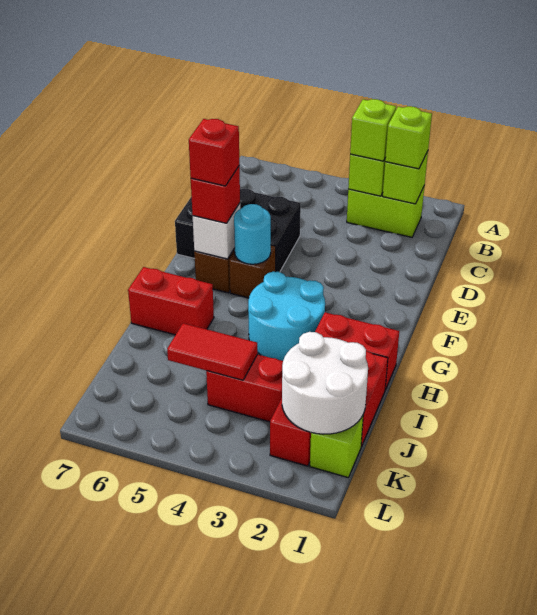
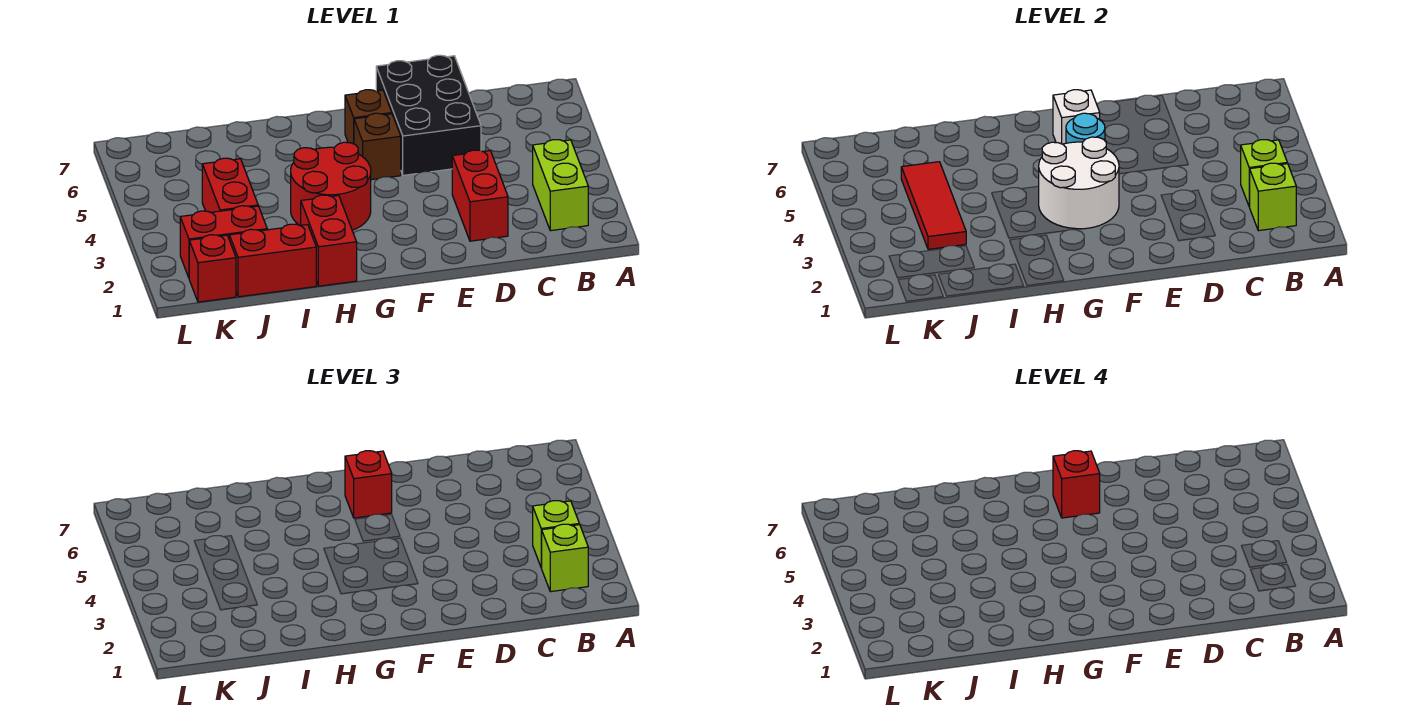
cyan round brick G3:H4 level 1 -> red round brick G3:H4 level 1
red brick H6:H7 level 1 -> red brick D2:D3 level 1
white round brick J1:K2 level 2 -> white round brick F3:G4 level 2
red tile J4:J5 level 2 -> red tile J3:J5 level 2
lime brick K1 level 1 -> red brick K1 level 1

